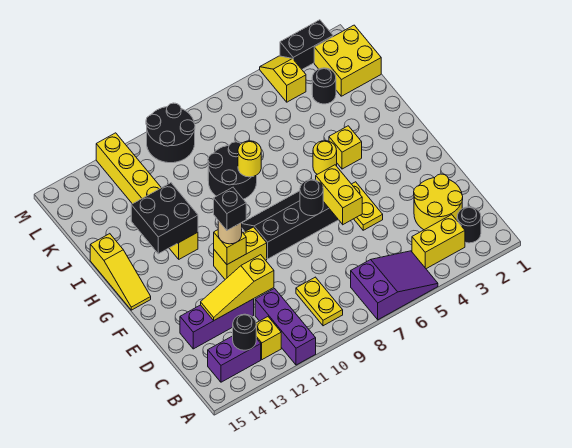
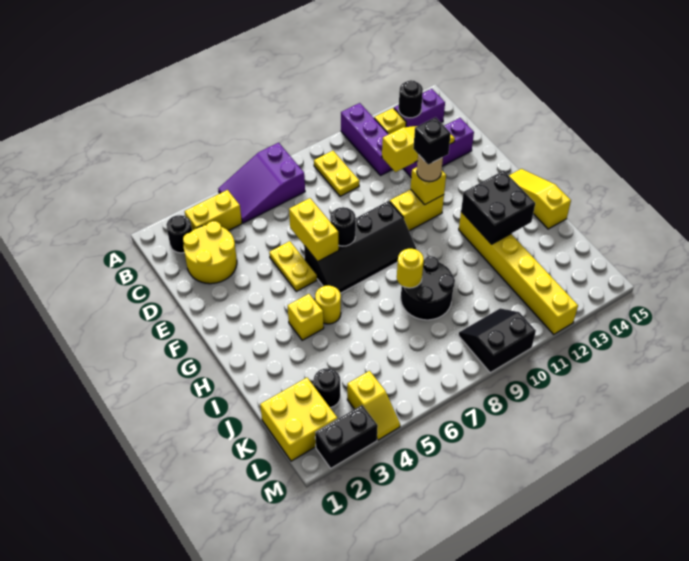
black round brick L9:M10 level 1 -> black slope L9:M10 level 1 top M

